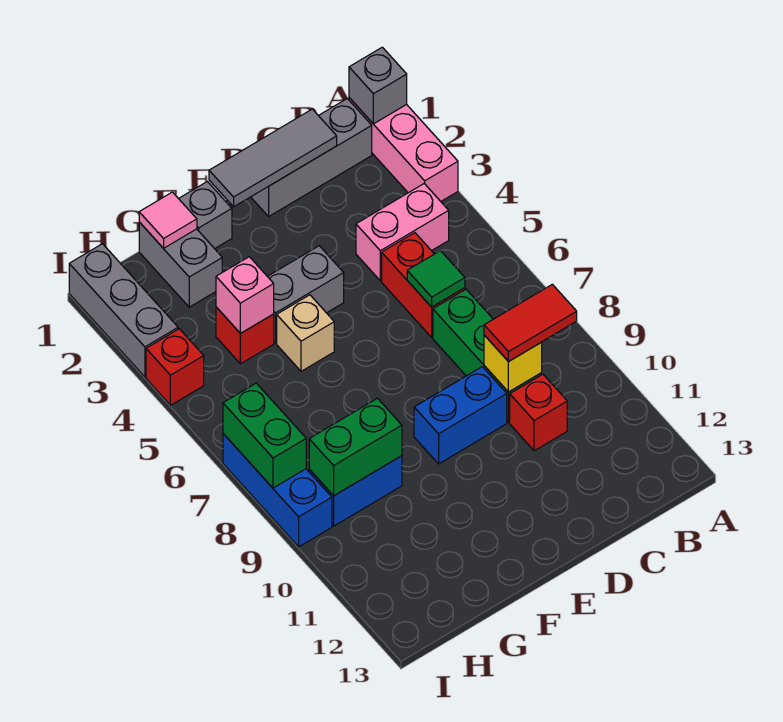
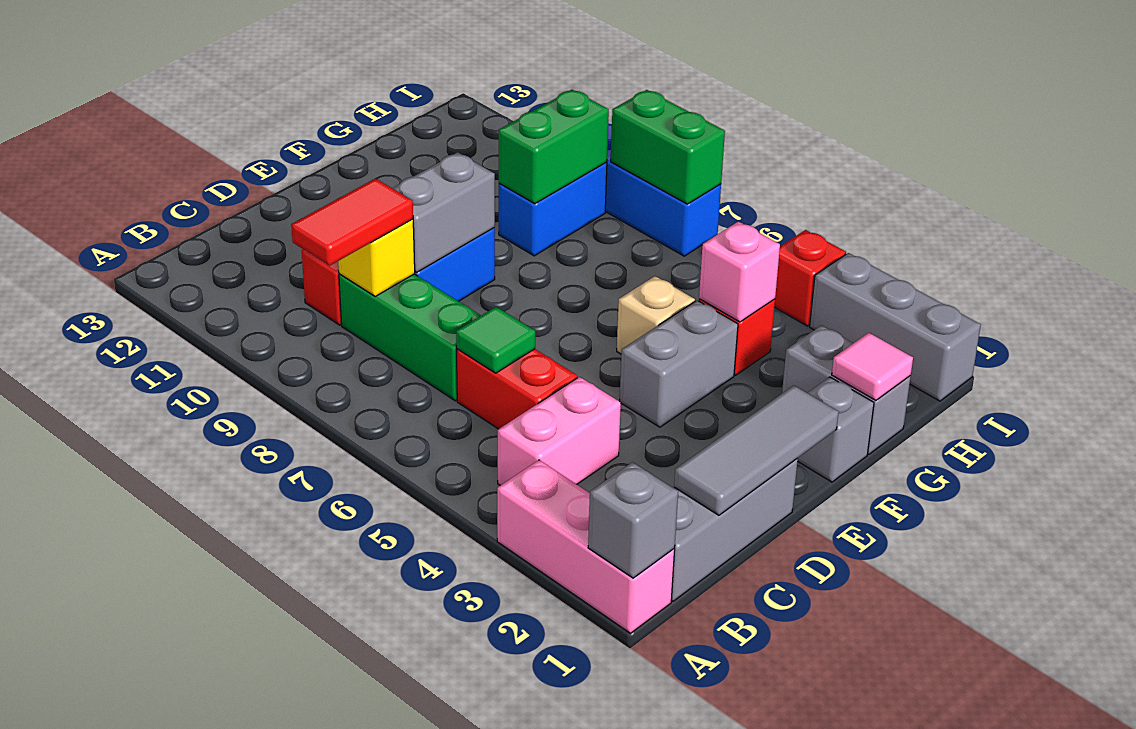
none -> grey brick D9:E9 level 2

